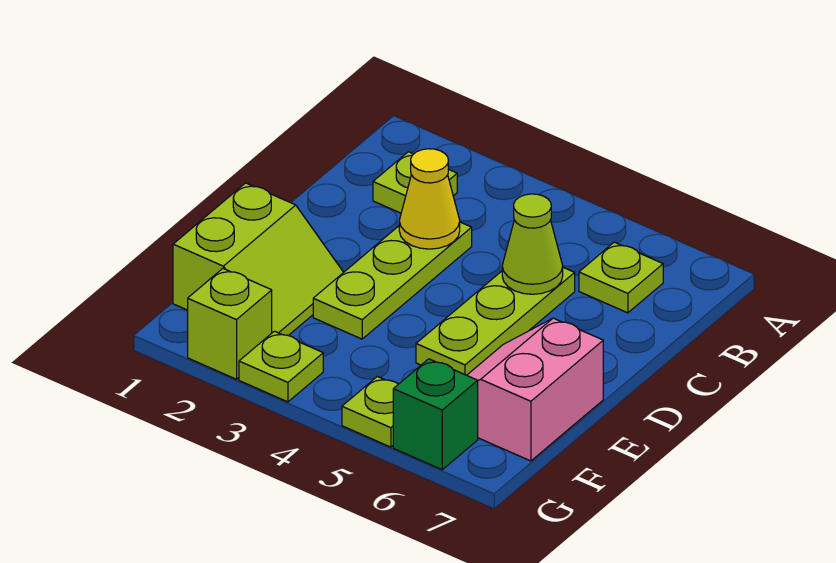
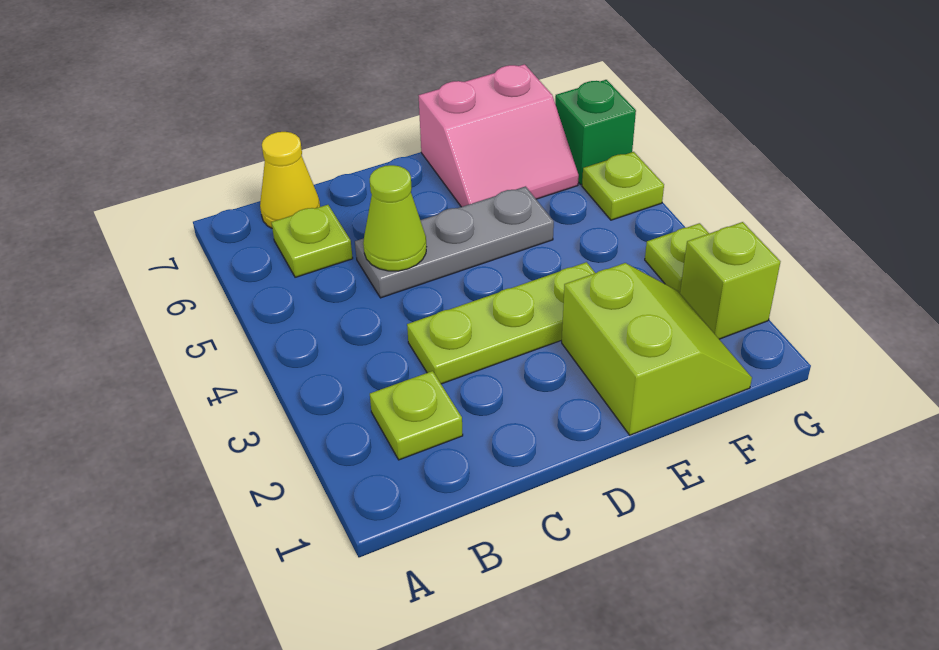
yellow cone C3 level 2 -> yellow cone B7 level 1
lime plate C5:E5 level 1 -> grey plate C5:E5 level 1
lime slope E1:F2 level 1 top 1 -> lime slope E1:F2 level 1 top E

